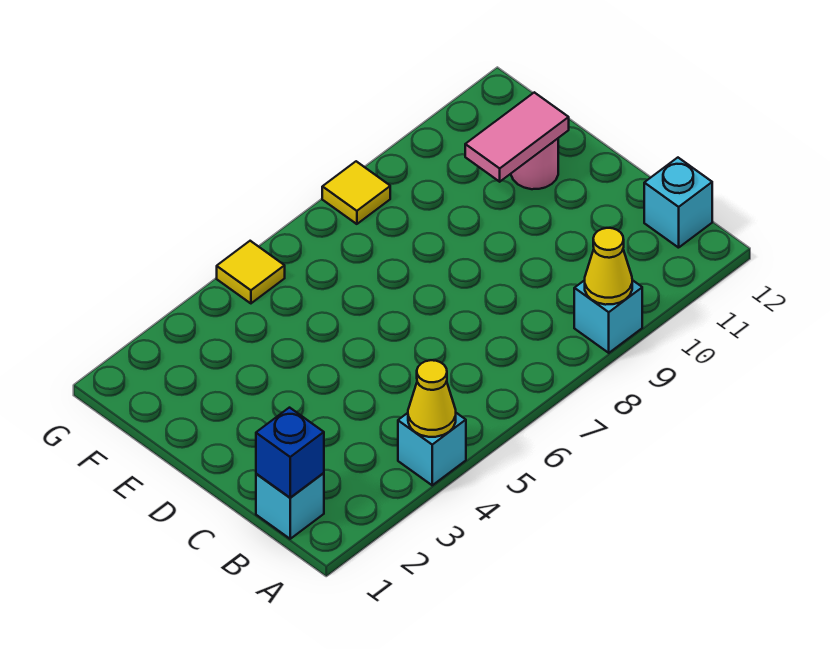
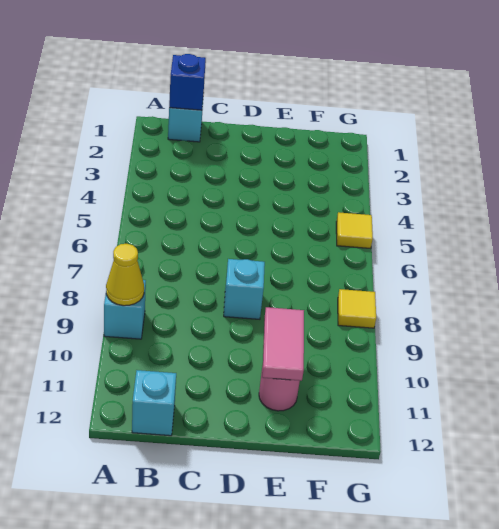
cyan brick A4 level 1 -> cyan brick D8 level 1
yellow cone A4 level 2 -> none

